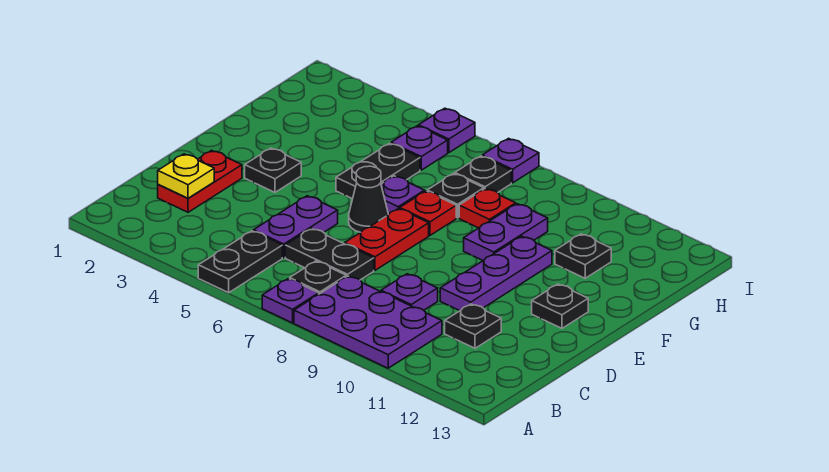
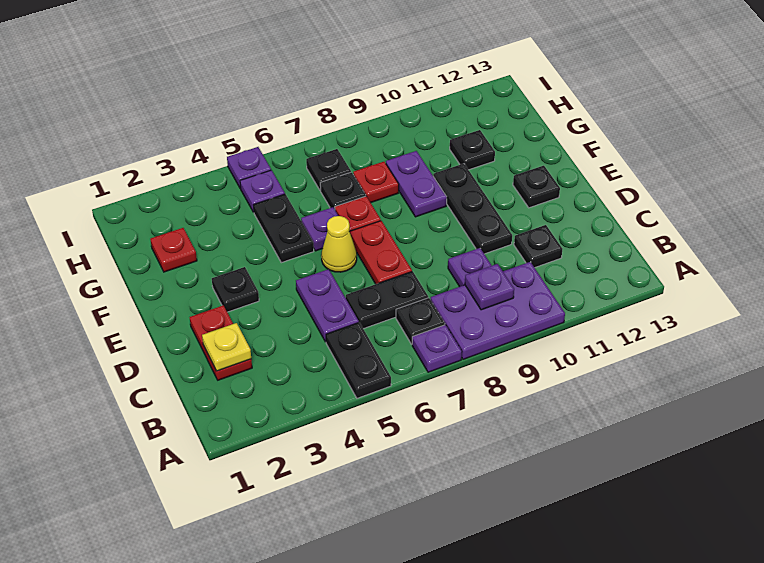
purple plate D10:F10 level 1 -> black plate D10:F10 level 1
black cone E6 level 1 -> yellow cone E6 level 1
none -> red plate G2 level 1
purple plate I7 level 1 -> purple plate B9 level 2

